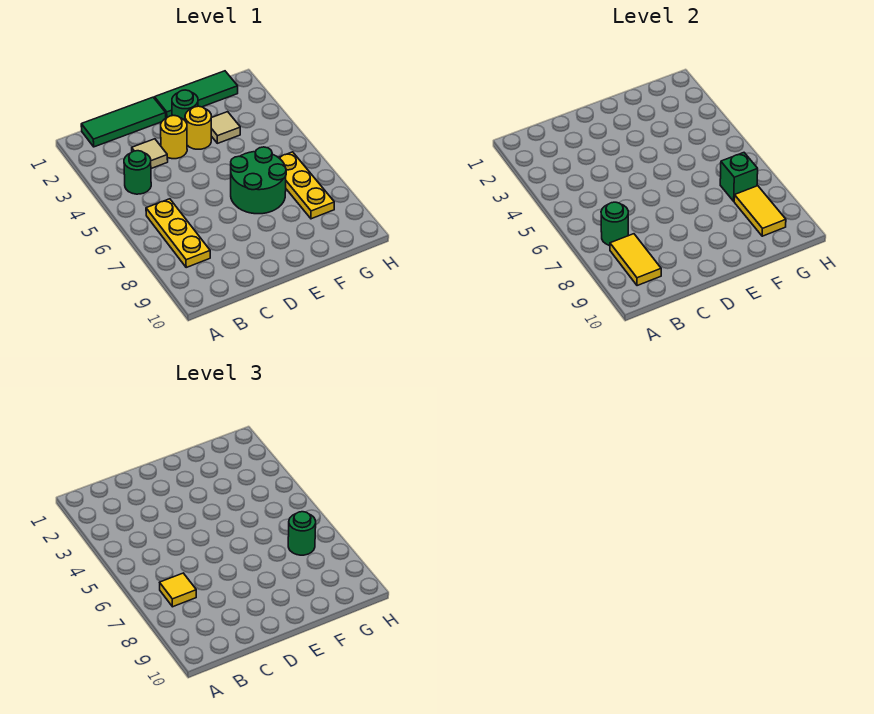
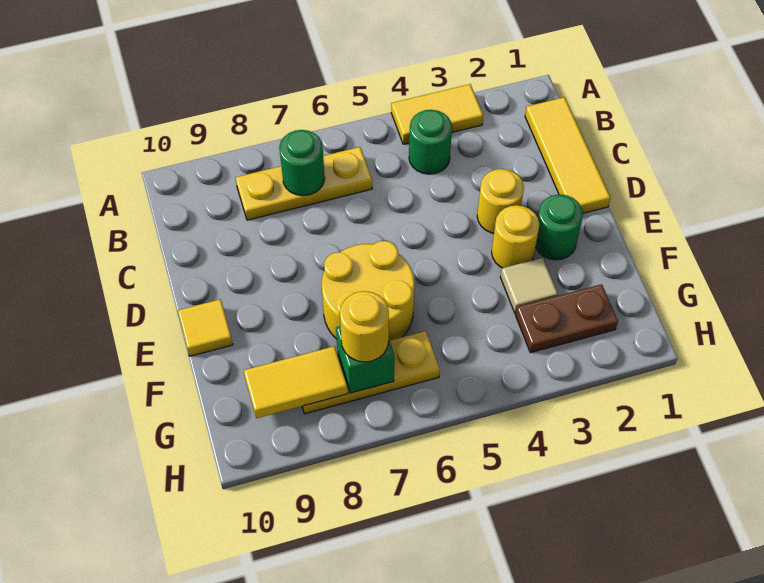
green tile B1:D1 level 1 -> yellow tile B1:D1 level 1
yellow tile B7 level 3 -> yellow tile E10 level 1
yellow tile B8:B9 level 2 -> yellow tile A3:A4 level 1
tan tile C3 level 1 -> none
green tile E1:G1 level 1 -> none
green round brick E6:F7 level 1 -> yellow round brick E6:F7 level 1
none -> brown plate G2:G3 level 1
green round brick G7 level 3 -> yellow round brick G7 level 3

